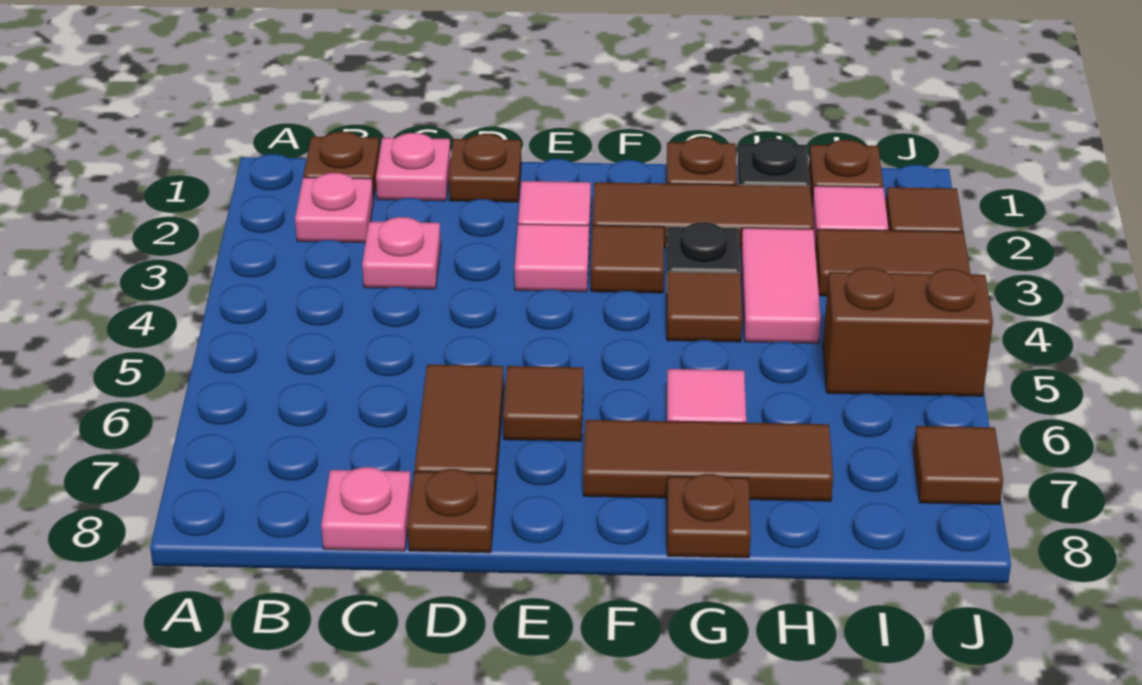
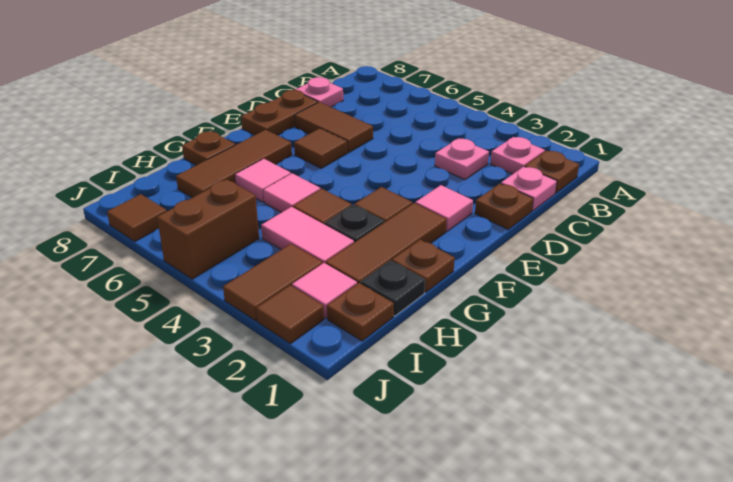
brown plate D8 level 1 -> brown plate D8:E8 level 1
pink tile E3 level 1 -> pink tile G5 level 1

